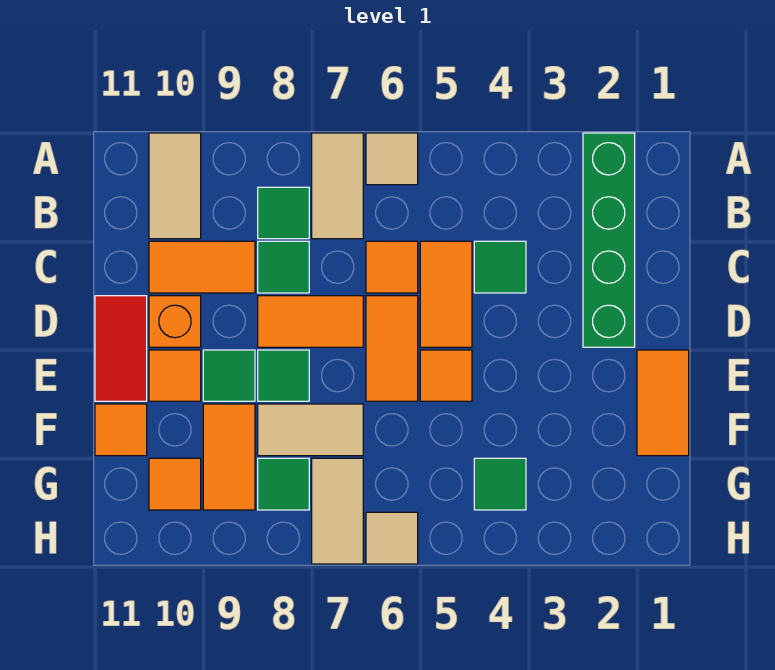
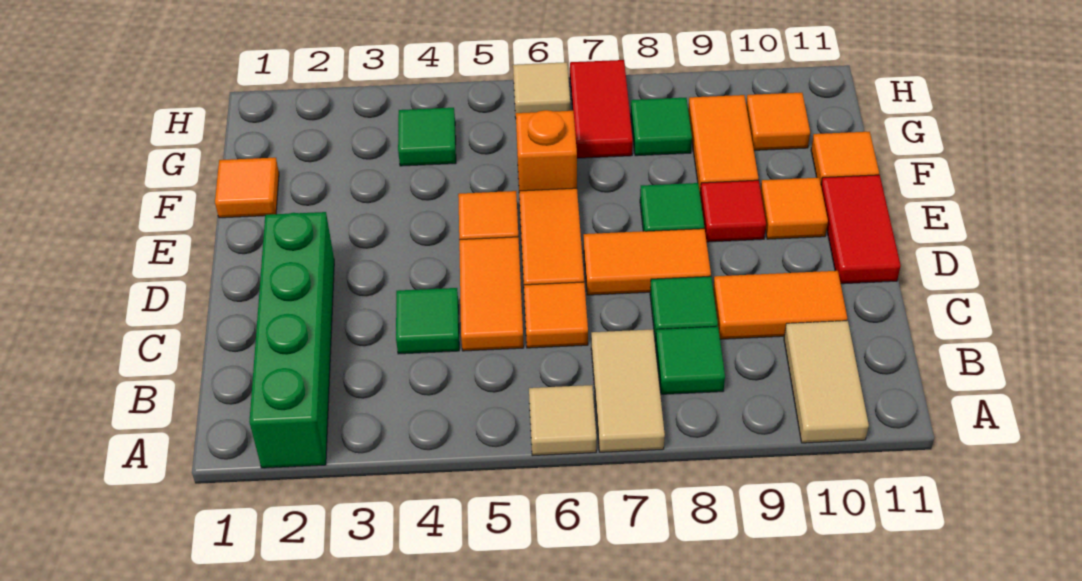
orange brick D10 level 1 -> orange brick F6 level 1
orange tile E1:F1 level 1 -> orange tile F1 level 1
green tile E9 level 1 -> red tile E9 level 1
tan tile F7:F8 level 1 -> none
tan tile G7:H7 level 1 -> red tile G7:H7 level 1

